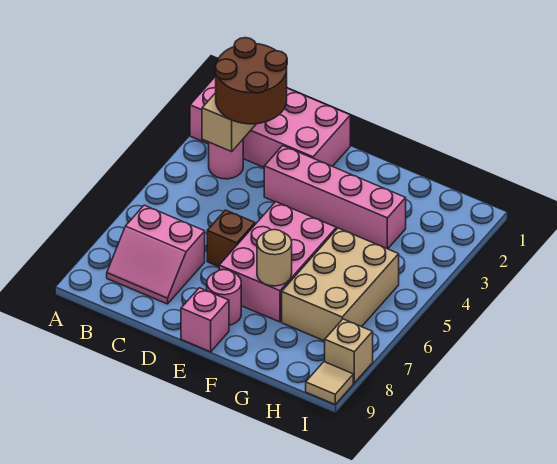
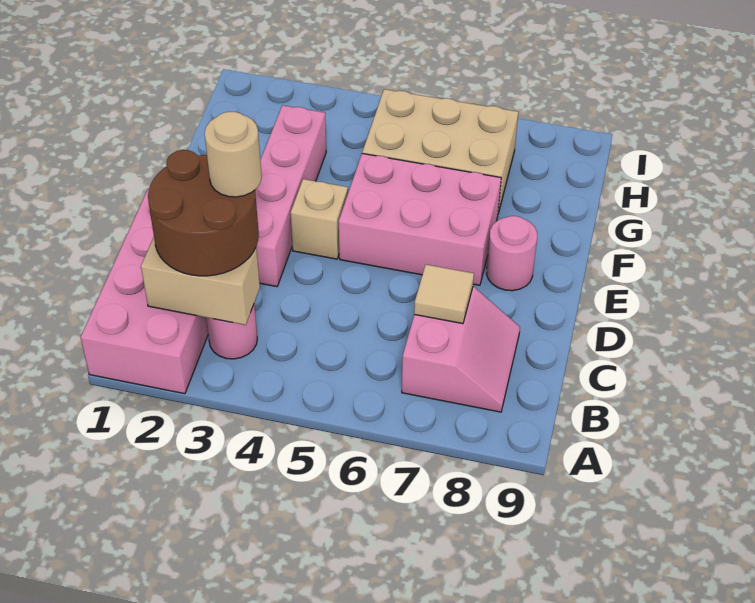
brown brick D6 level 1 -> none
pink brick E9 level 1 -> none
tan round brick F7 level 2 -> tan round brick C3 level 4
tan brick I8 level 1 -> tan brick E4 level 1
tan tile I9 level 1 -> tan tile C7 level 2

